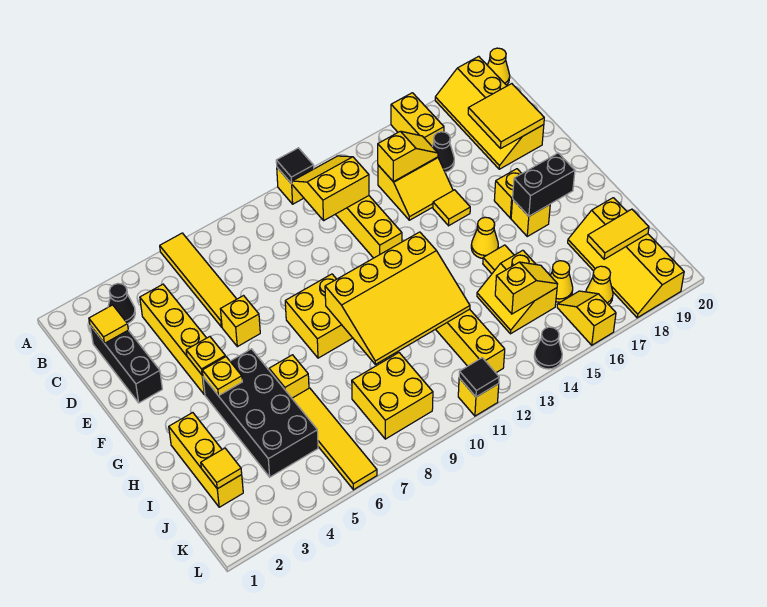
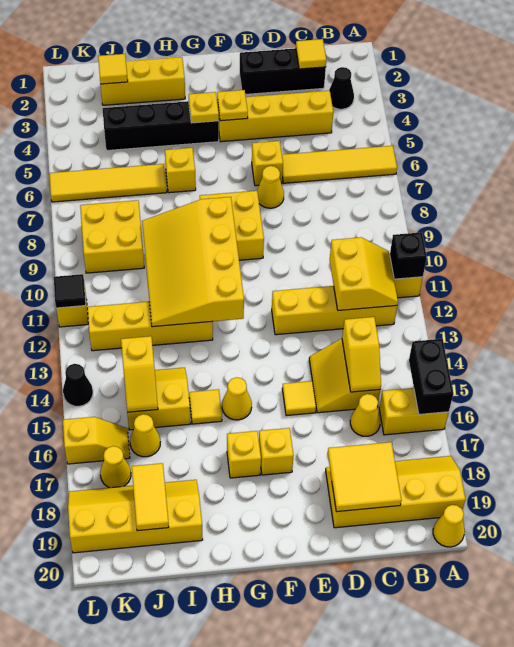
black tile A11 level 2 -> black brick A11 level 2
black cone C16 level 1 -> yellow cone C16 level 1
none -> yellow cone E7 level 1
black brick G4:J5 level 1 -> black brick G4:J4 level 1
black brick G17:G18 level 2 -> black brick A15:A16 level 2

